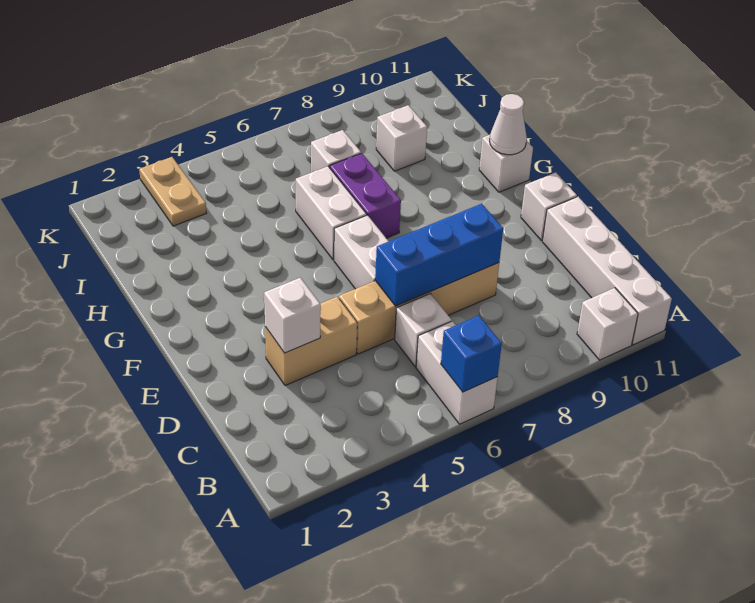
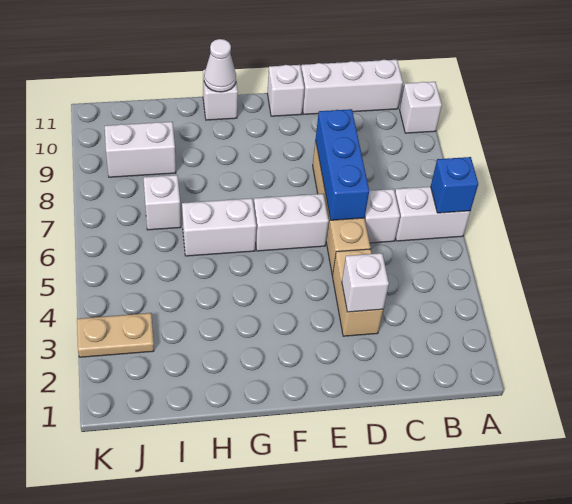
white brick A11:D11 level 1 -> white brick B11:D11 level 1
purple brick G7:H7 level 1 -> none
white brick I9 level 1 -> white brick I9:J9 level 1

